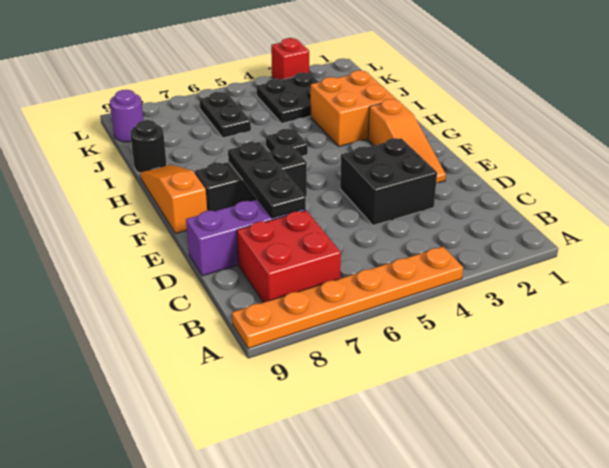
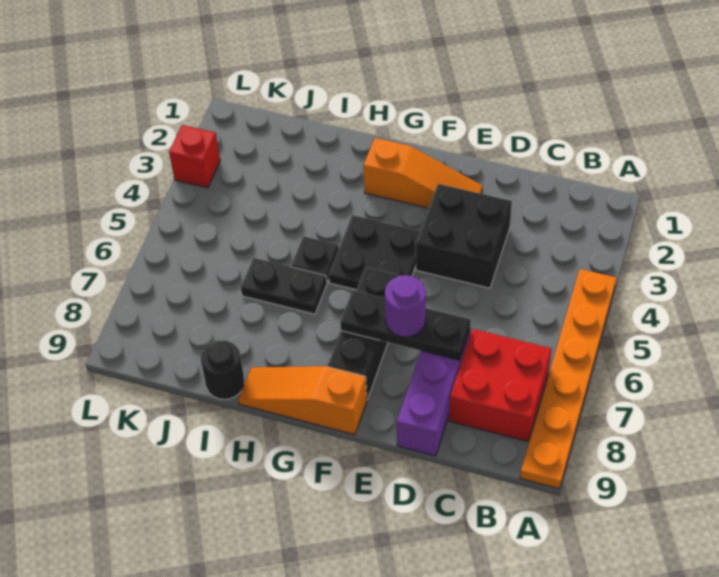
orange brick H2:I3 level 1 -> none
black plate J3:K4 level 1 -> black plate F4:G5 level 1
black plate J6:K6 level 1 -> black plate H6:I6 level 1
purple round brick K9 level 1 -> purple round brick E7 level 3

